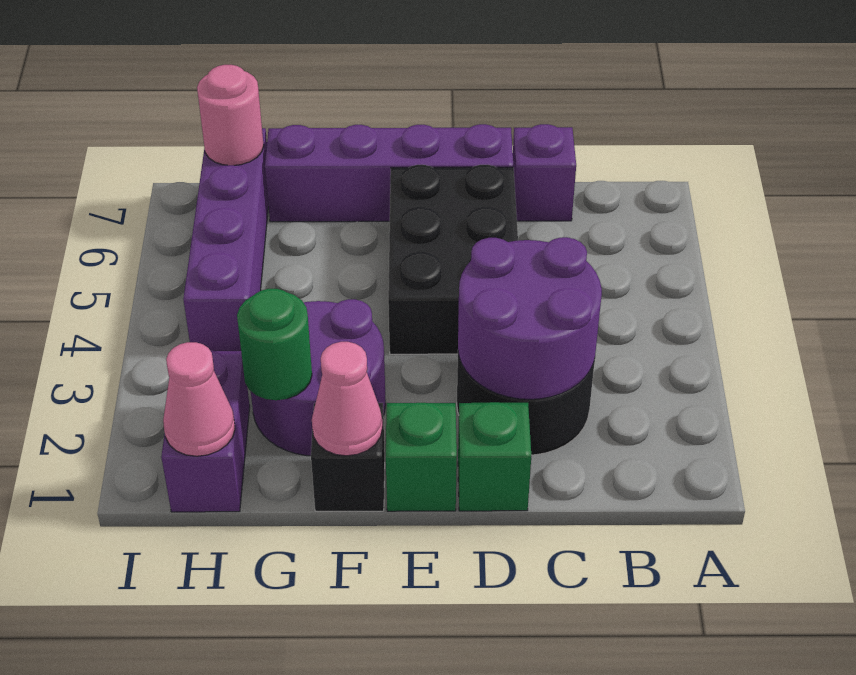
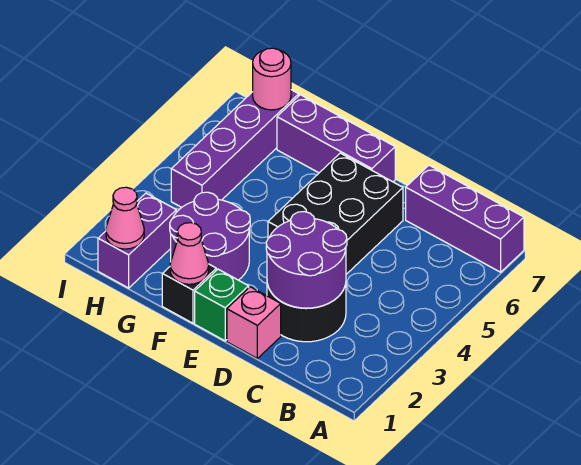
purple brick C7 level 1 -> purple brick A7:C7 level 1
green brick D1 level 1 -> pink brick D1 level 1
purple brick D7:G7 level 1 -> purple brick E7:G7 level 1
green round brick G2 level 2 -> none

